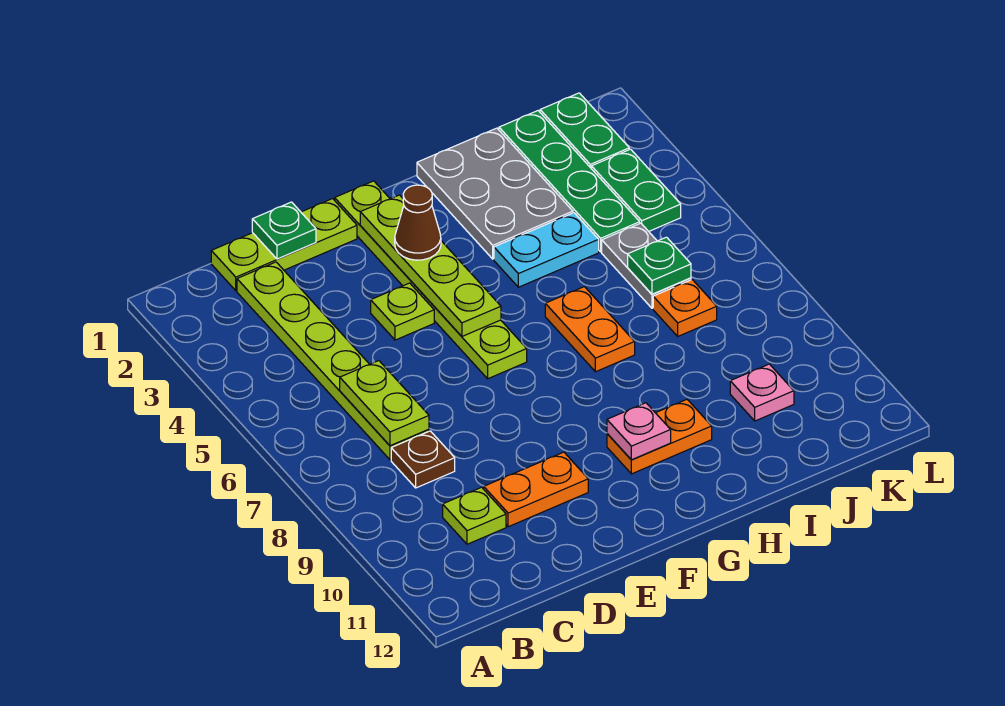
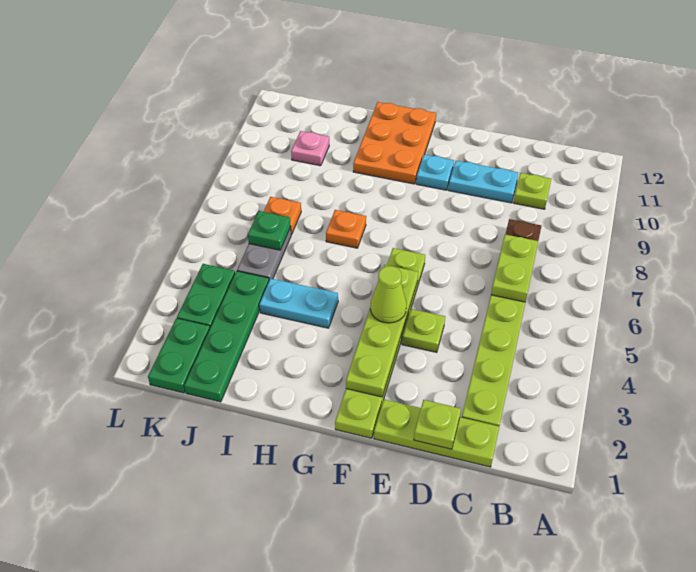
green plate D1 level 2 -> lime plate D1 level 2
orange plate D10:E10 level 1 -> cyan plate D10:E10 level 1
brown cone F3 level 3 -> none
none -> lime cone F4 level 3
none -> cyan plate F10 level 1
orange plate G10:H10 level 1 -> orange plate G10:H12 level 1
pink plate G10 level 2 -> none
grey plate H1:I3 level 1 -> none
orange plate H6:H7 level 1 -> orange plate H7 level 1

